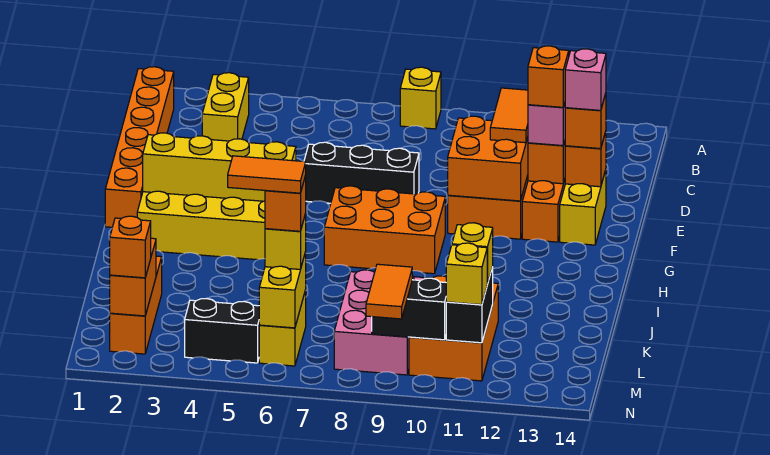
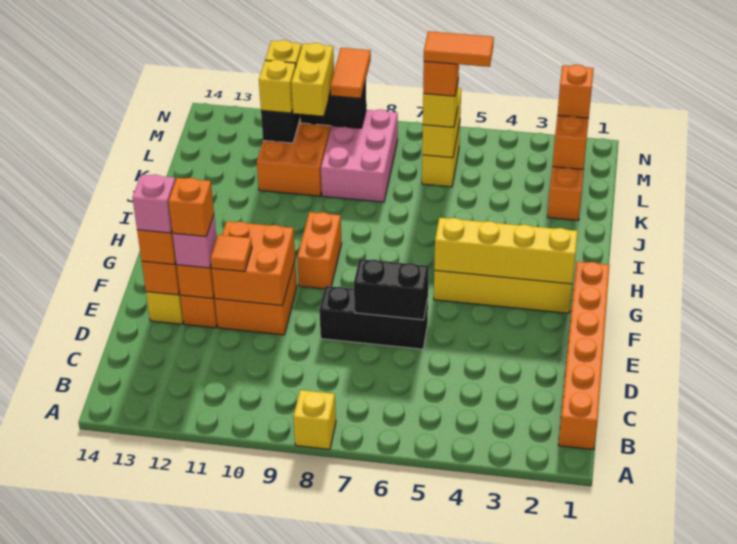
yellow brick B3:C3 level 1 -> yellow brick L10:M10 level 3
orange tile D11:E11 level 3 -> orange tile E11 level 3
orange brick G7:H9 level 1 -> orange brick G9:H9 level 1
black brick M4:M5 level 1 -> black brick E6:E7 level 2

